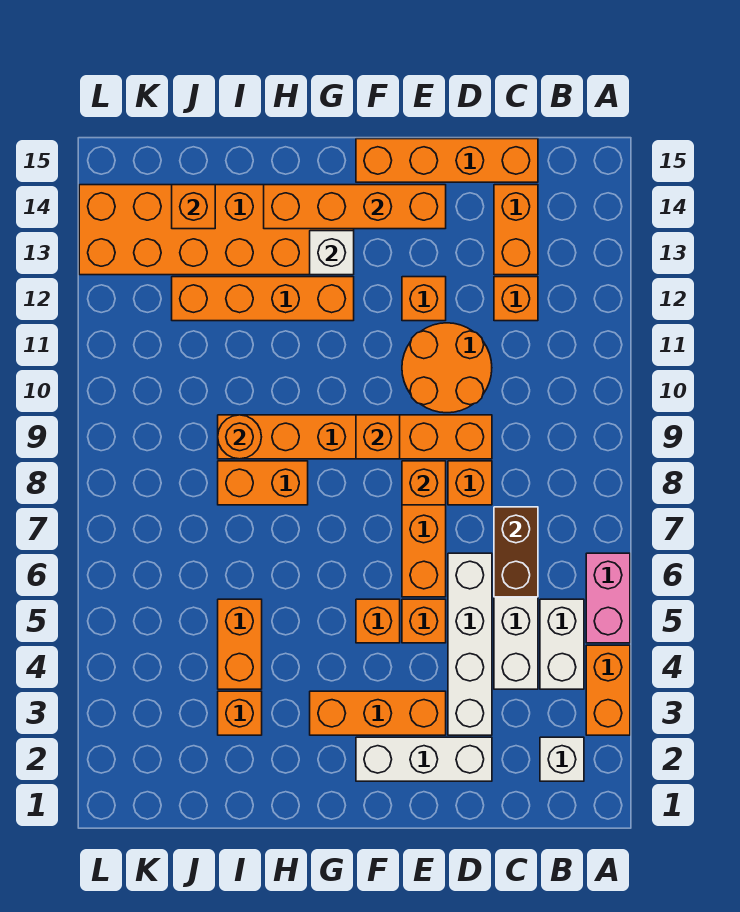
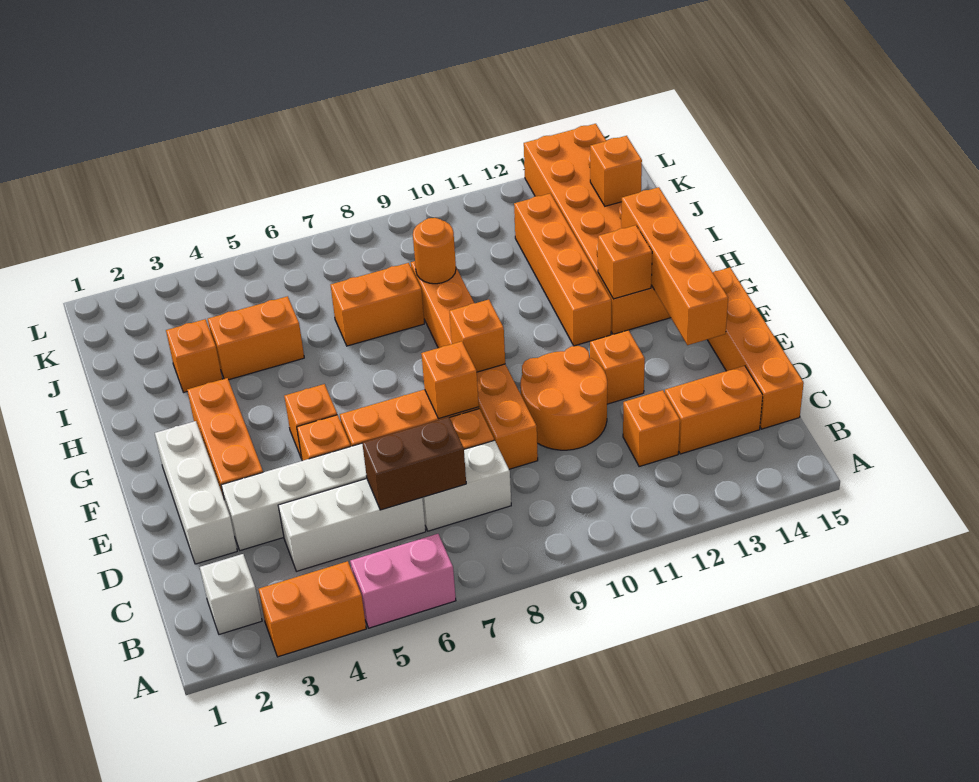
white brick B4:B5 level 1 -> white brick C7:C8 level 1
white brick G13 level 2 -> orange brick G13 level 2
orange brick H8:I8 level 1 -> orange brick I7:I8 level 1

